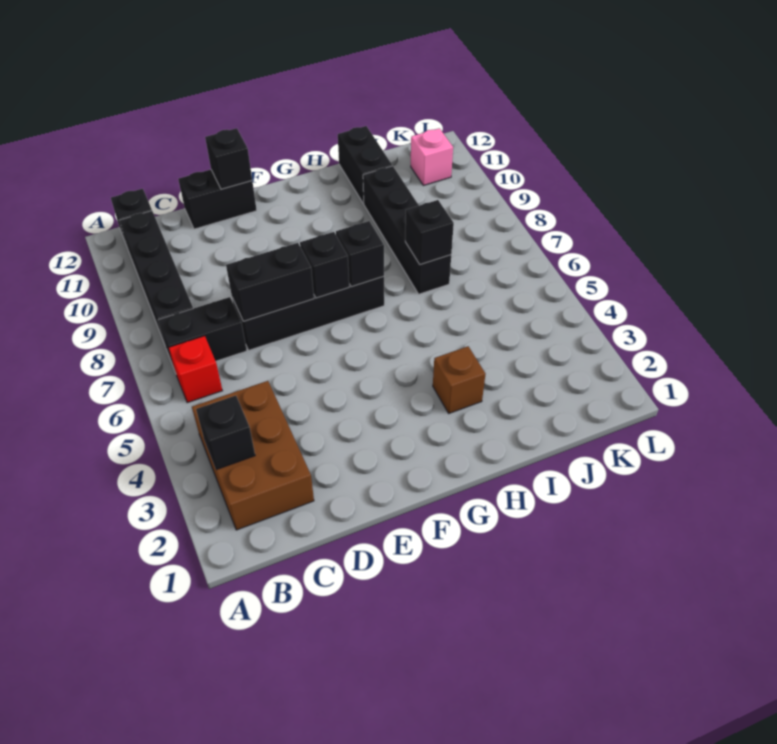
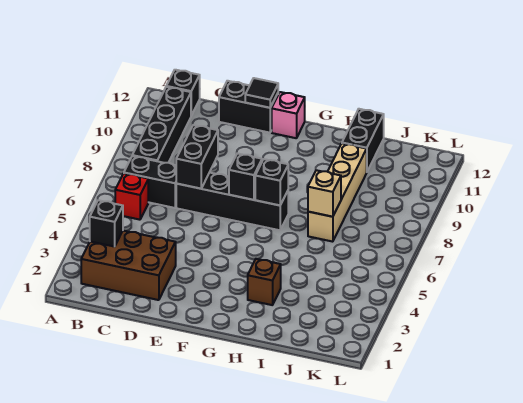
brown brick B2:C4 level 1 -> brown brick B2:D3 level 1
black brick D7:E7 level 2 -> black brick D7:D8 level 2
black brick E12 level 2 -> black tile E12 level 2
black brick I7:I10 level 1 -> tan brick I7:I10 level 1
black brick I7 level 2 -> tan brick I7 level 2
pink brick K11 level 1 -> pink brick F12 level 1

